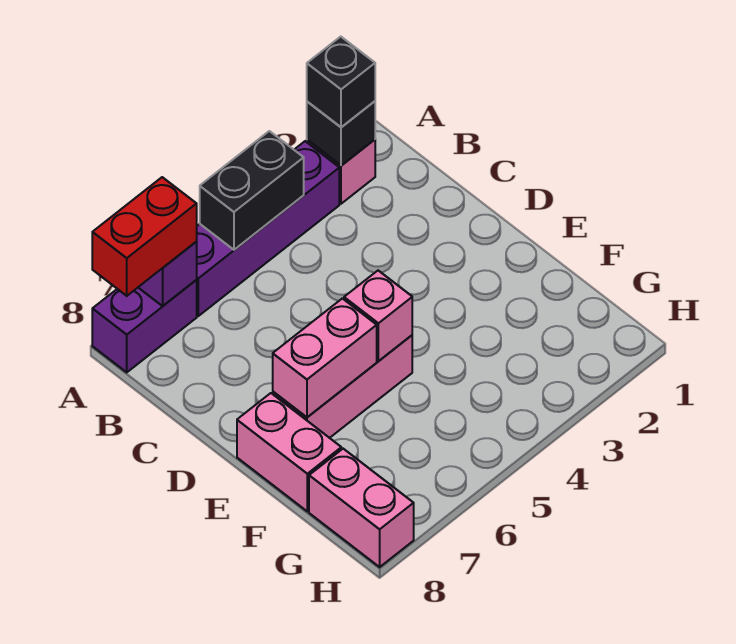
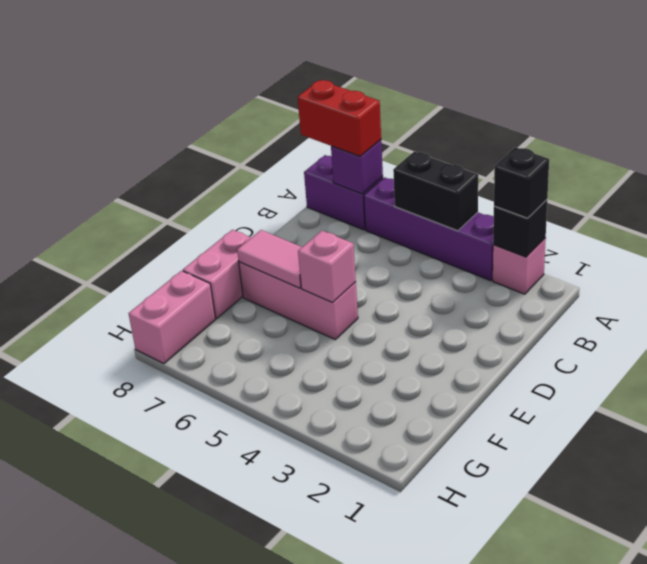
pink brick E6:E7 level 2 -> pink tile E6:E7 level 2

